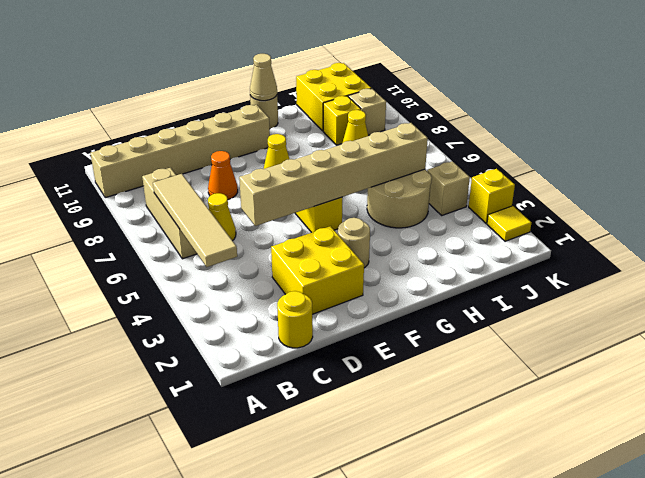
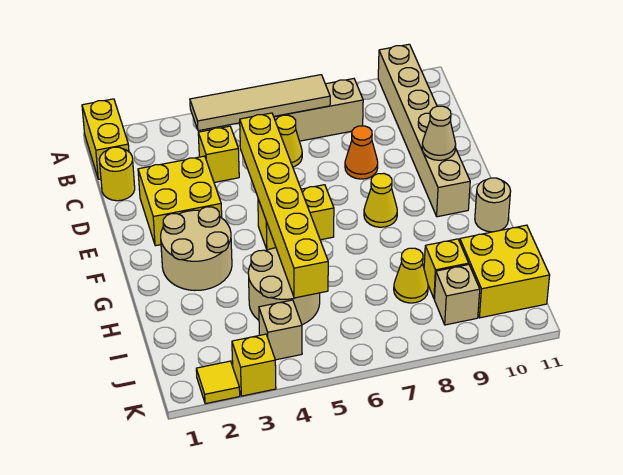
none -> yellow brick A1:B1 level 1
none -> yellow brick C4 level 1
tan brick D5:I5 level 2 -> yellow brick D5:I5 level 2
tan round brick F3 level 1 -> tan round brick F2:G3 level 1
tan cone G11 level 2 -> tan cone E10 level 2

